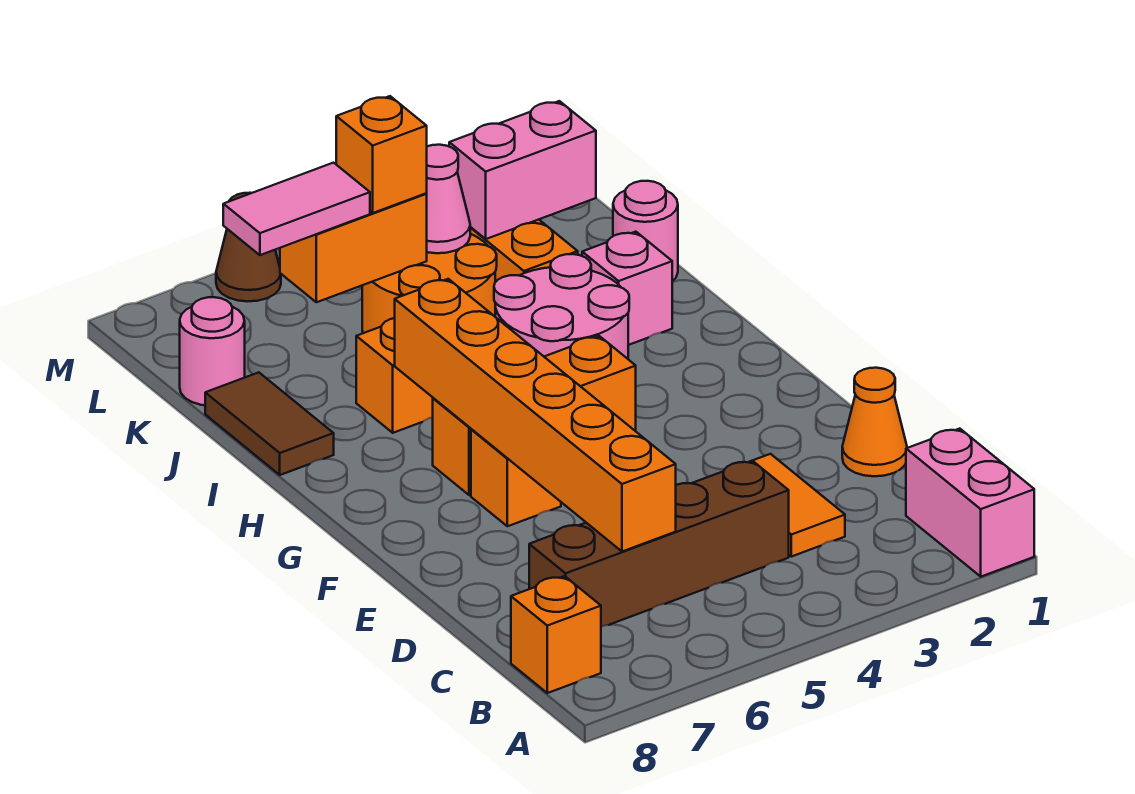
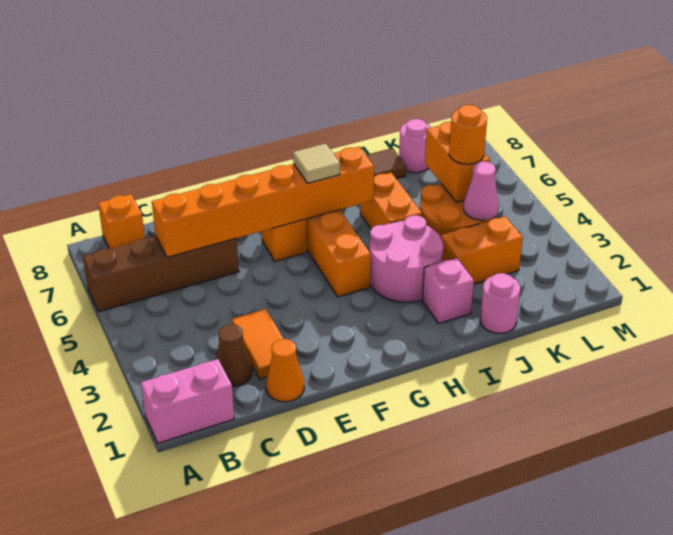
orange tile C3:D3 level 1 -> orange tile D2:D3 level 1
brown brick C4:C7 level 1 -> brown brick A6:D6 level 1
none -> tan tile G6 level 3
pink brick K2:K3 level 2 -> none
orange brick K5 level 3 -> orange round brick K5 level 3
pink tile K6:K7 level 3 -> none
brown cone M6 level 1 -> brown cone C2 level 1

